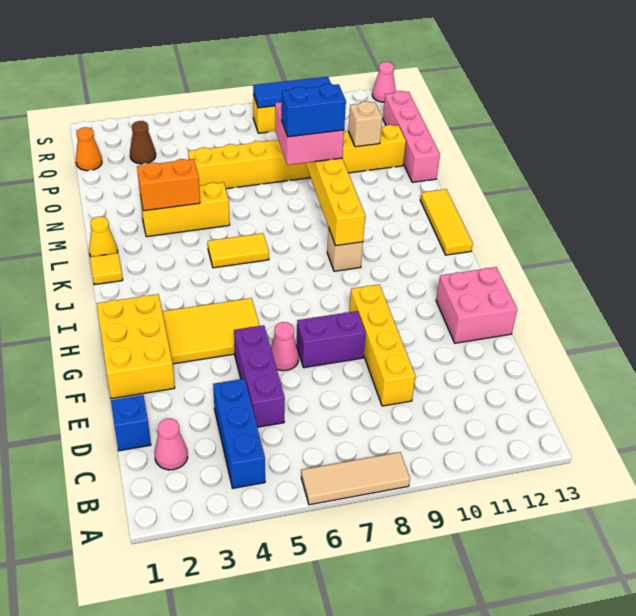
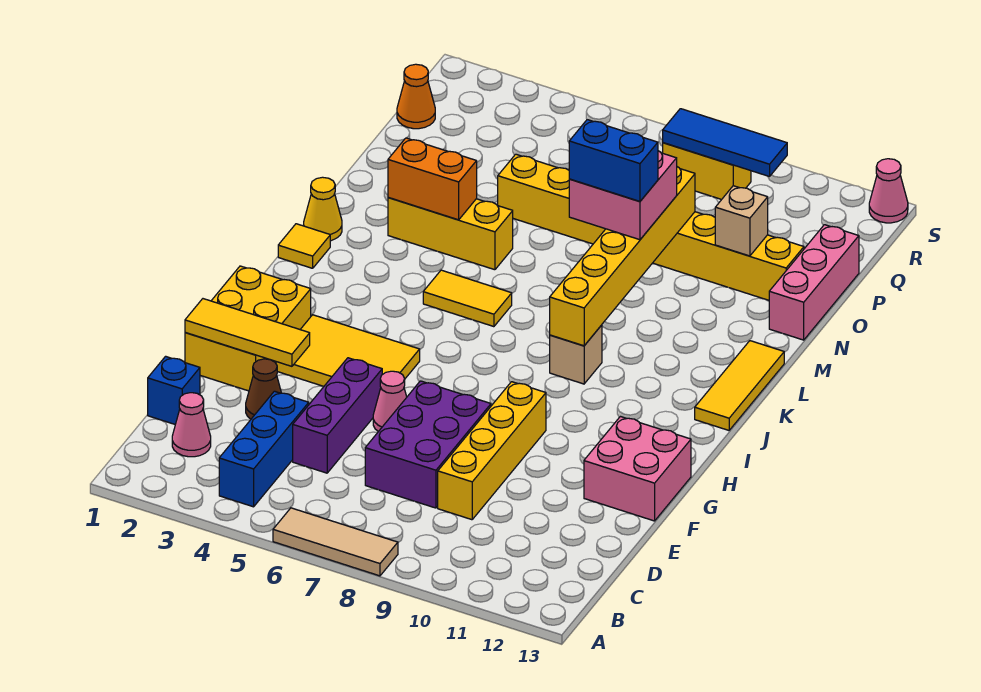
none -> yellow tile F1:F3 level 2
purple brick F7:F8 level 1 -> purple brick D7:F8 level 1
pink brick N13:Q13 level 1 -> pink brick N13:P13 level 1
brown cone Q3 level 1 -> brown cone E3 level 1

